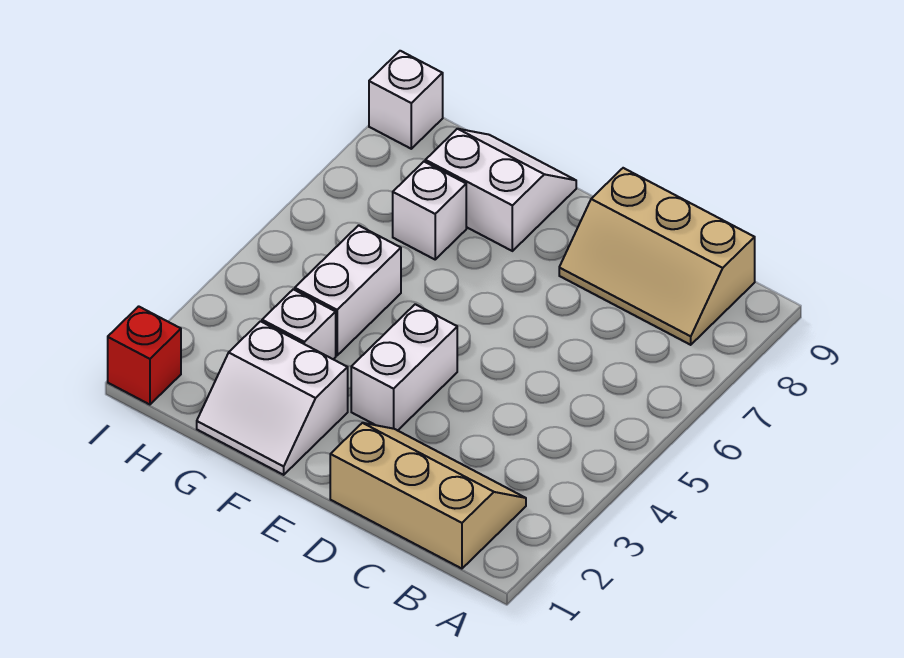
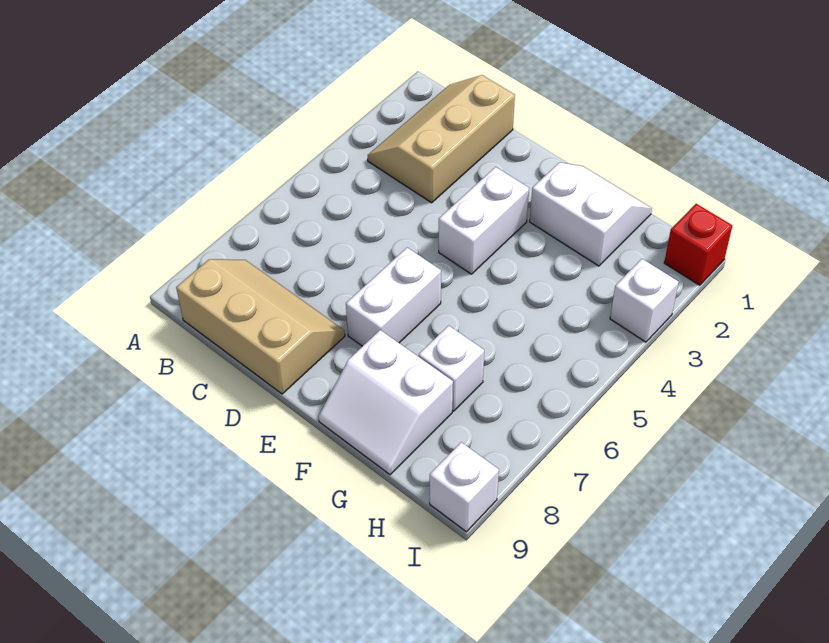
tan slope B1:D2 level 1 top 1 -> tan slope B1:C3 level 1 top C
white brick G3 level 1 -> white brick I3 level 1
white brick G4:G5 level 1 -> white brick E6:E7 level 1

